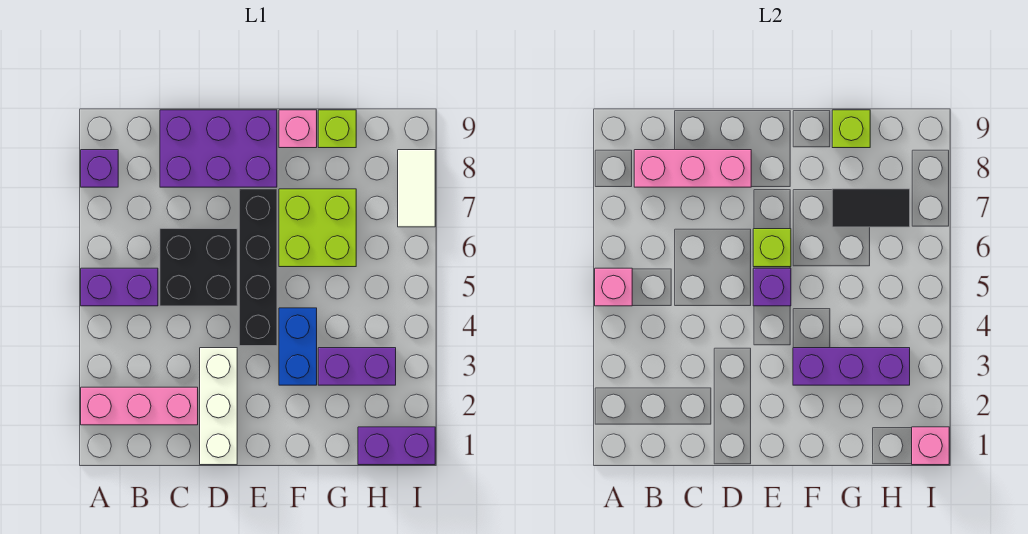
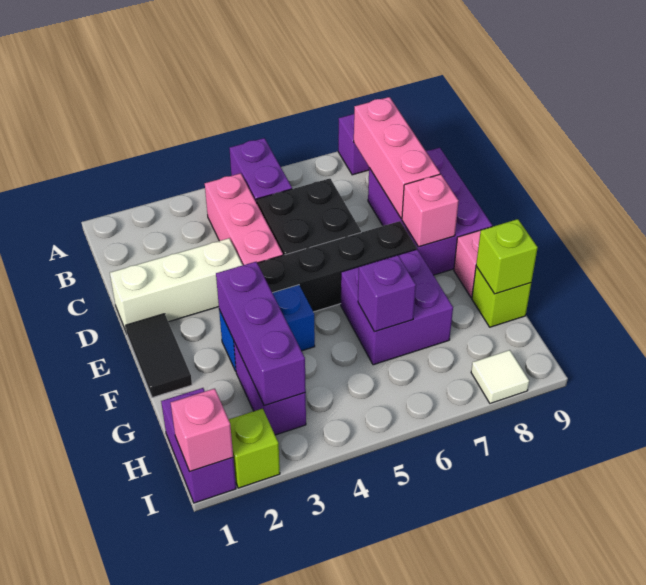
pink brick A2:C2 level 1 -> pink brick B4:D4 level 1
pink brick A5 level 2 -> pink brick E8 level 2
purple brick E5 level 2 -> purple brick G6 level 2
lime brick E6 level 2 -> lime brick I2 level 1
lime brick F6:G7 level 1 -> purple brick F6:G7 level 1
black tile G7:H7 level 2 -> black tile E1:F1 level 1
white tile I7:I8 level 1 -> white tile I8 level 1

